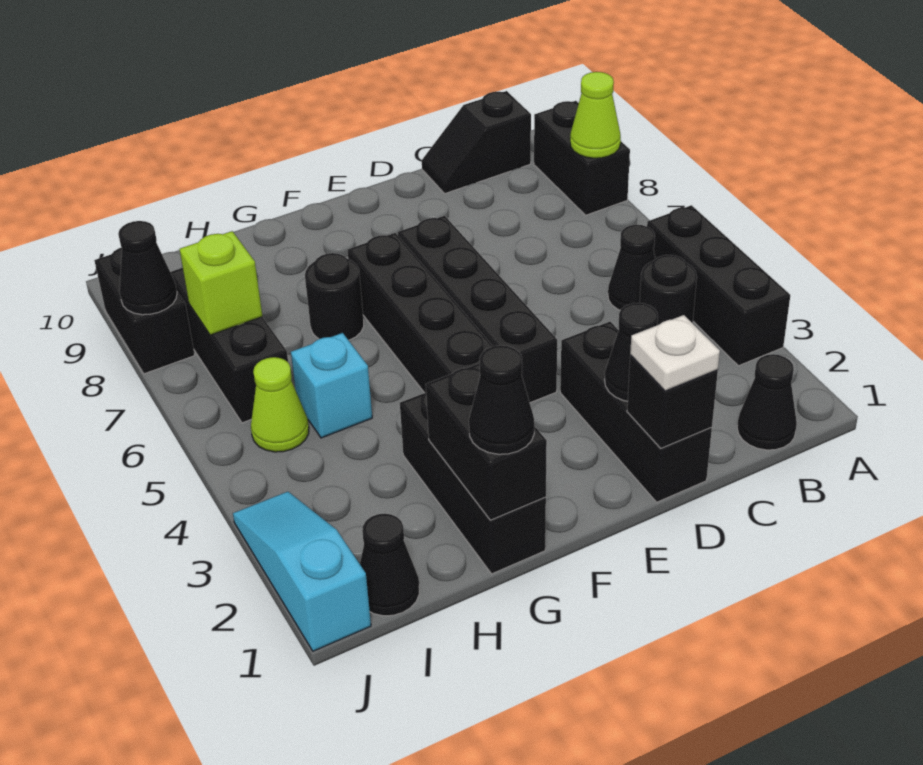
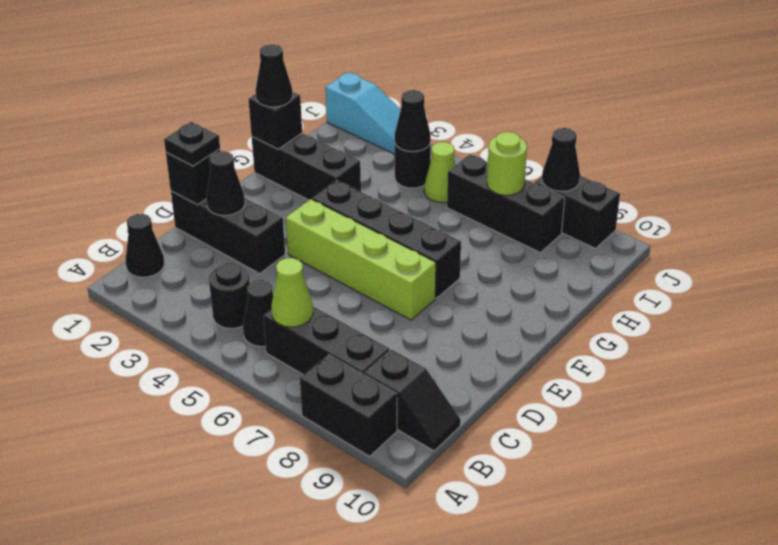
black brick A3:A5 level 1 -> black brick B6:B8 level 1
lime cone A8 level 2 -> lime cone B6 level 2
black slope B10:C10 level 1 top B -> black slope B9:B10 level 1 top 9
white plate D1 level 3 -> black plate D1 level 3
black brick E4:E7 level 1 -> lime brick E4:E7 level 1
black brick G1:G2 level 2 -> black brick G1 level 2
black round brick G7 level 1 -> black round brick I4 level 1
cyan brick H5 level 1 -> none
black cone I1 level 1 -> black cone I4 level 2
lime brick I7 level 2 -> lime round brick I7 level 2

